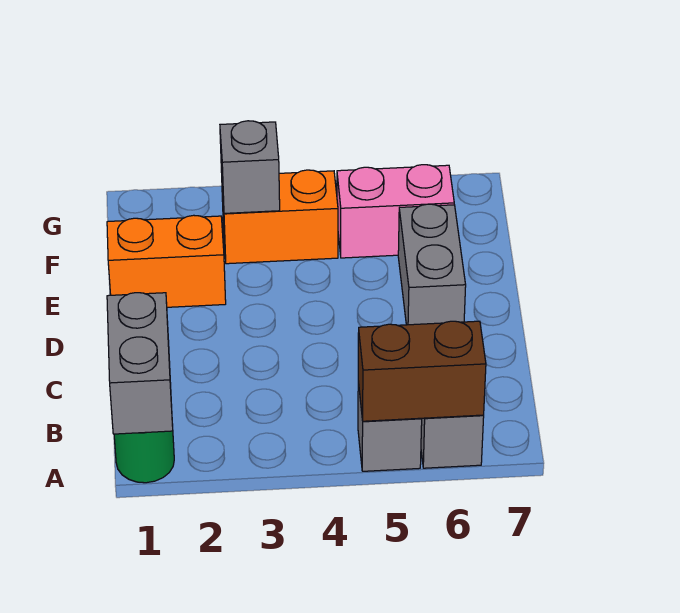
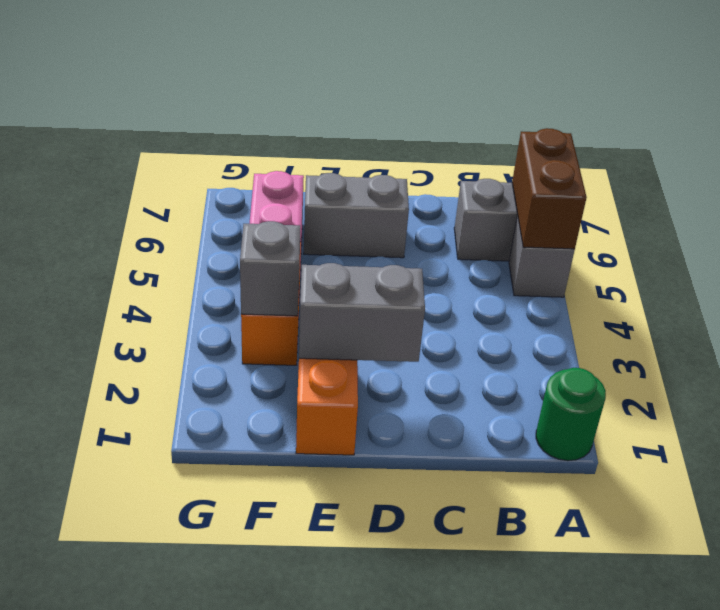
grey brick A1:B1 level 2 -> grey brick D2:E2 level 2

